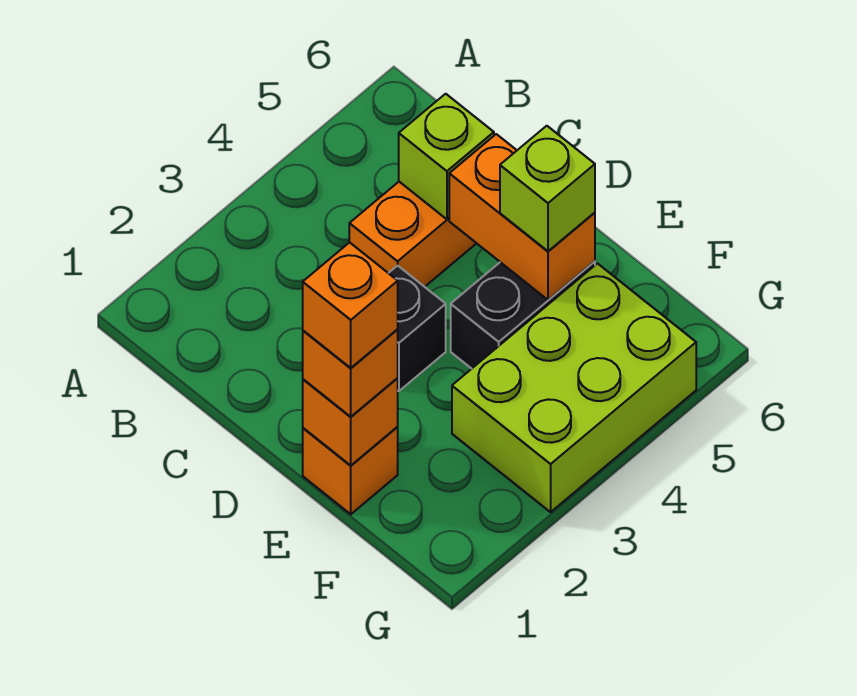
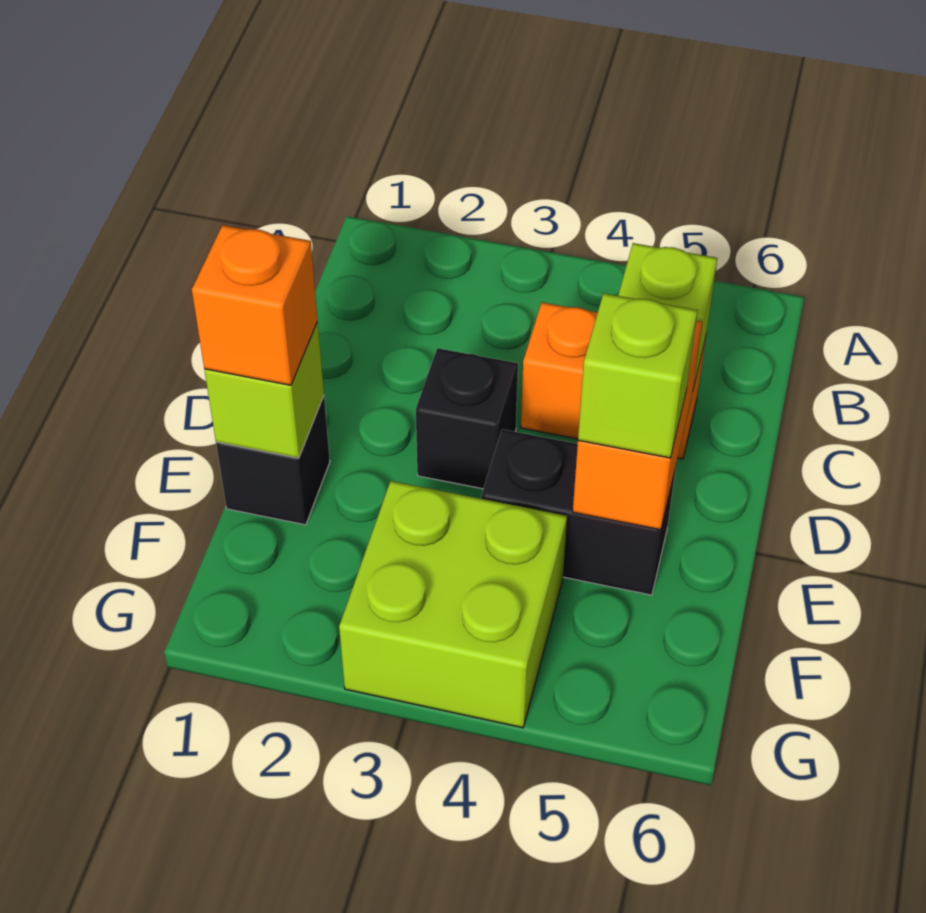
orange brick E1 level 1 -> black brick E1 level 1
orange brick E1 level 2 -> lime brick E1 level 2
orange brick E1 level 4 -> none
lime brick F3:G5 level 1 -> lime brick F3:G4 level 1

